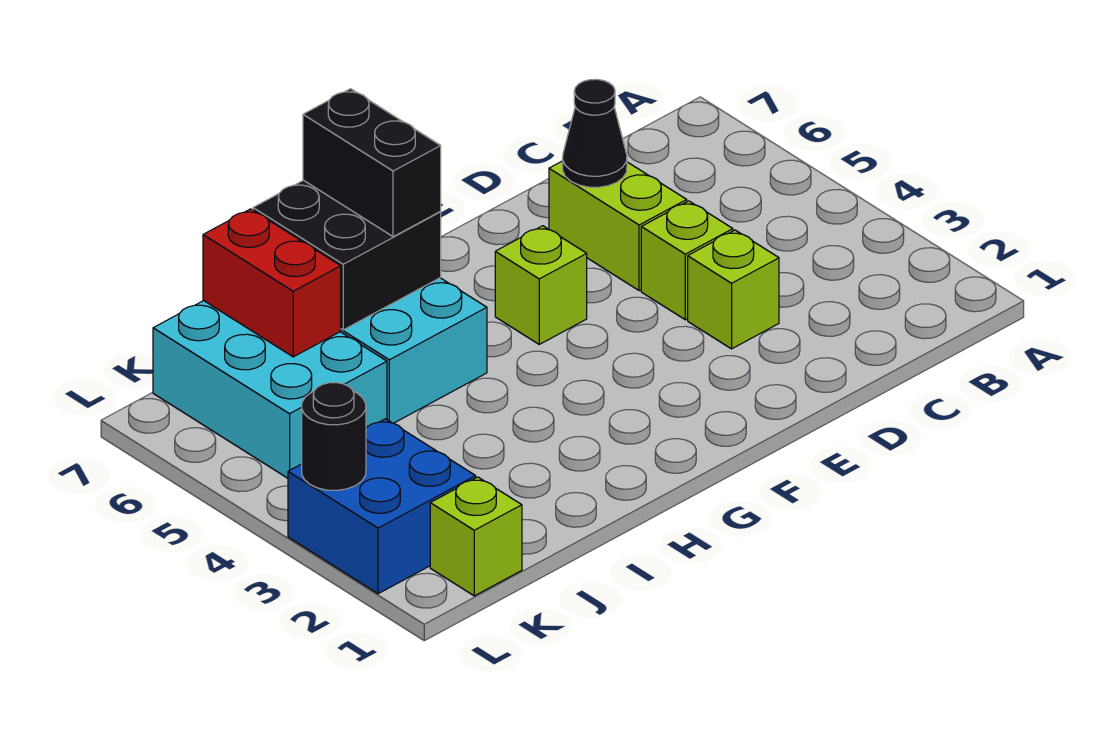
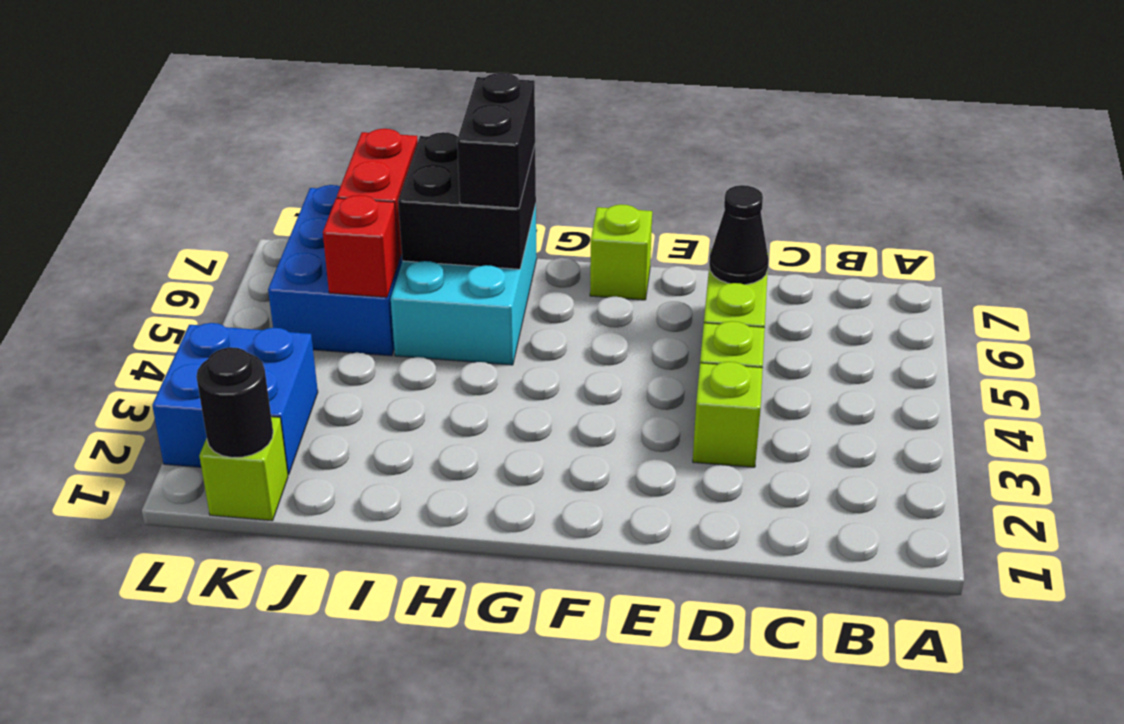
lime brick F5 level 1 -> lime brick F7 level 1
cyan brick J5:K7 level 1 -> blue brick J5:K7 level 1
none -> red brick J5 level 2
black round brick L3 level 2 -> black round brick K1 level 2

